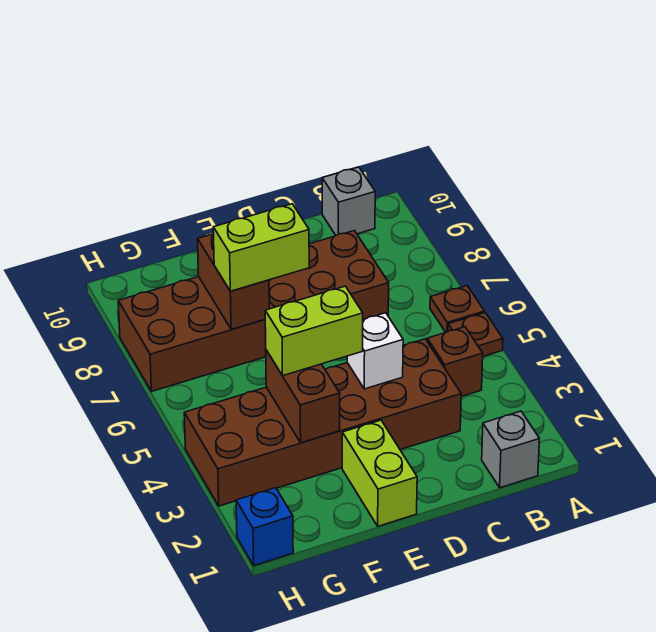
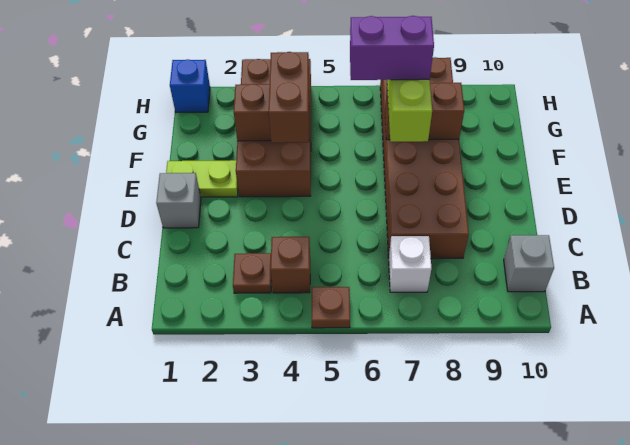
brown plate A6 level 1 -> brown plate B3 level 1
grey brick B1 level 1 -> grey brick D1 level 1
brown brick C3:H4 level 1 -> brown brick E3:H4 level 1
white brick D4 level 2 -> white brick B7 level 1
lime brick E1:E2 level 1 -> lime plate E1:E2 level 1
lime brick E4:F4 level 3 -> brown brick E4:F4 level 3
none -> purple brick F6:F7 level 4

